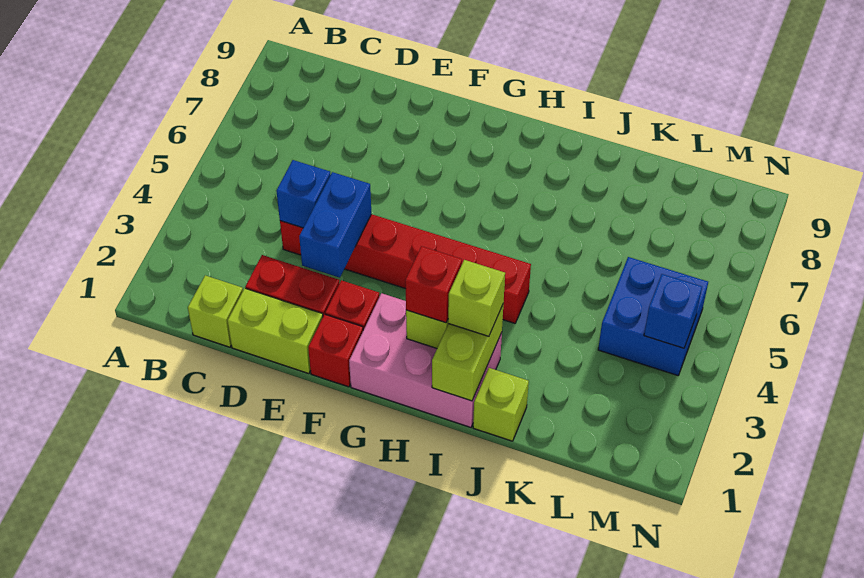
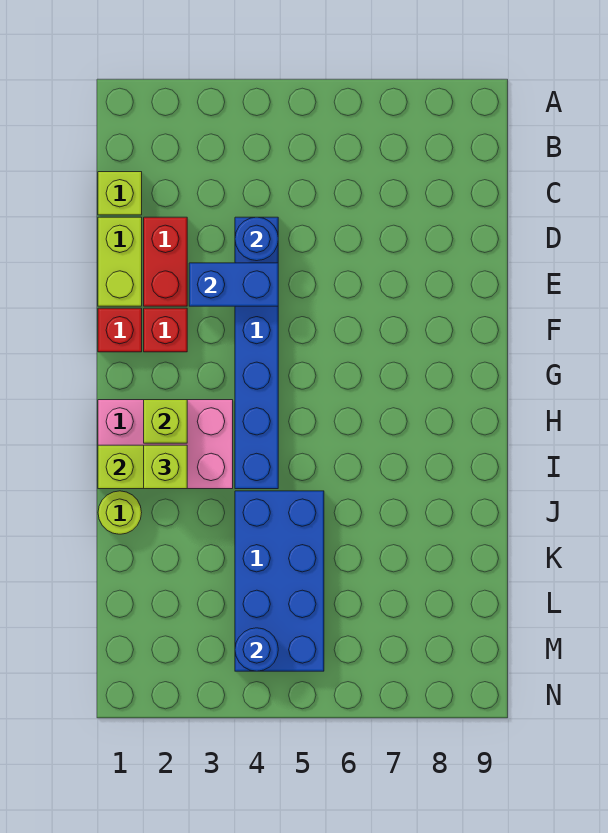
red brick D4:I4 level 1 -> blue brick D4:I4 level 1
blue brick D4 level 2 -> blue round brick D4 level 2
pink brick G1:I2 level 1 -> pink brick H1:I3 level 1
red brick H2 level 3 -> none
lime brick J1 level 1 -> lime round brick J1 level 1
blue brick L4:M5 level 1 -> blue brick J4:M5 level 1
blue brick M4 level 2 -> blue round brick M4 level 2

